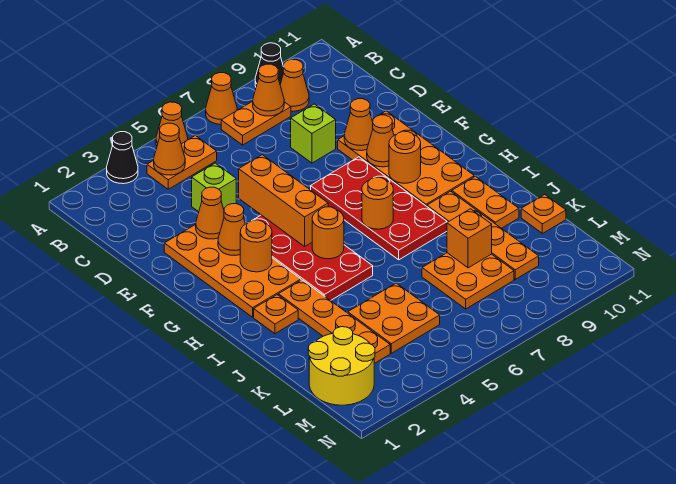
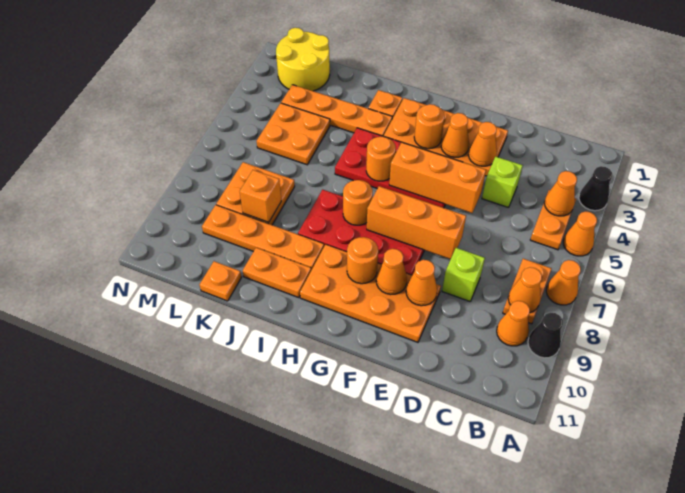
none -> orange brick E7:G7 level 2

